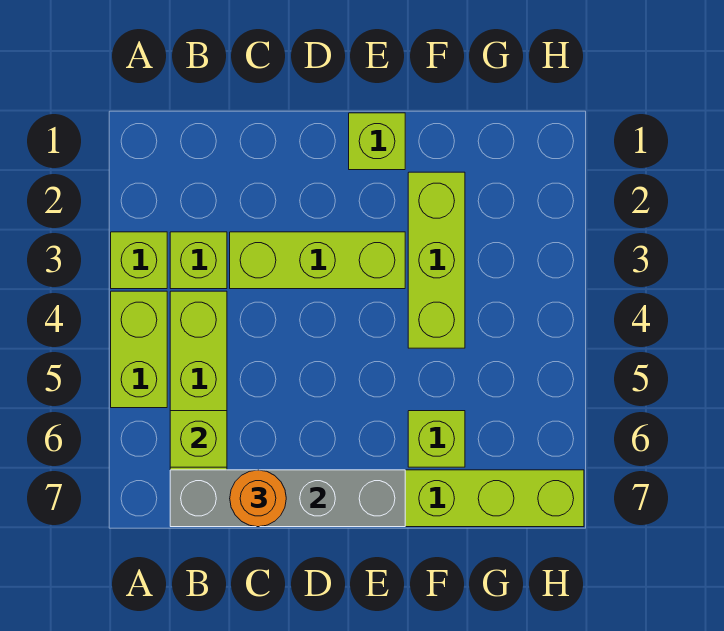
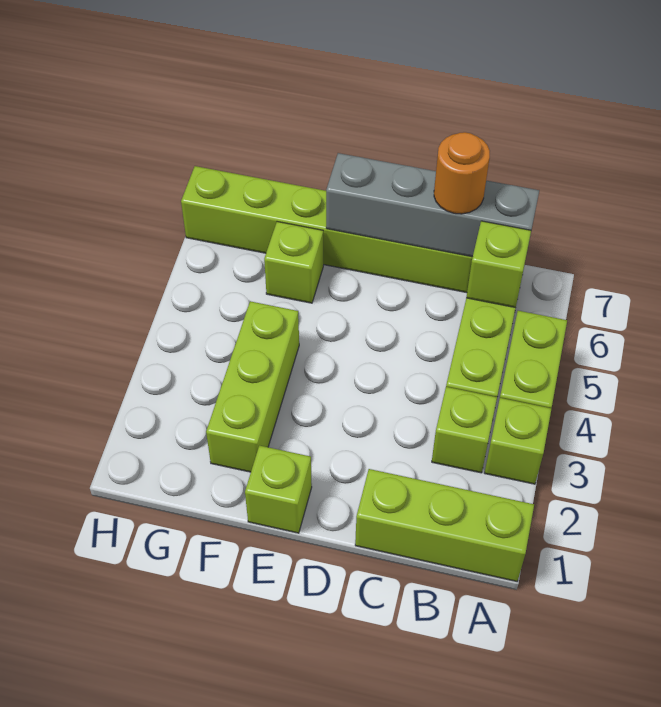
lime brick C3:E3 level 1 -> lime brick A1:C1 level 1

